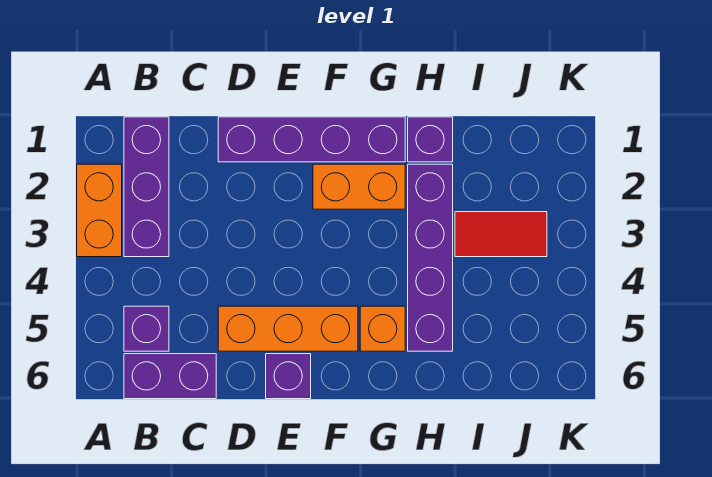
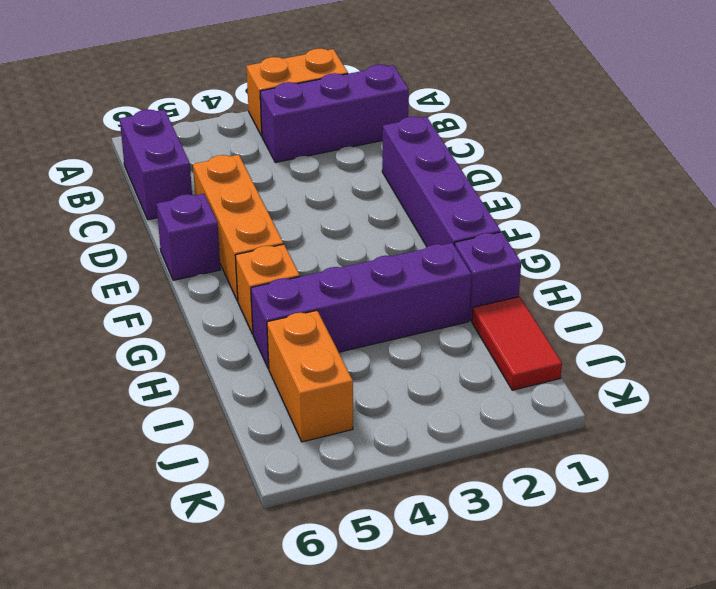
purple brick B5 level 1 -> none
orange brick F2:G2 level 1 -> orange brick I5:J5 level 1
red tile I3:J3 level 1 -> red tile I1:J1 level 1

